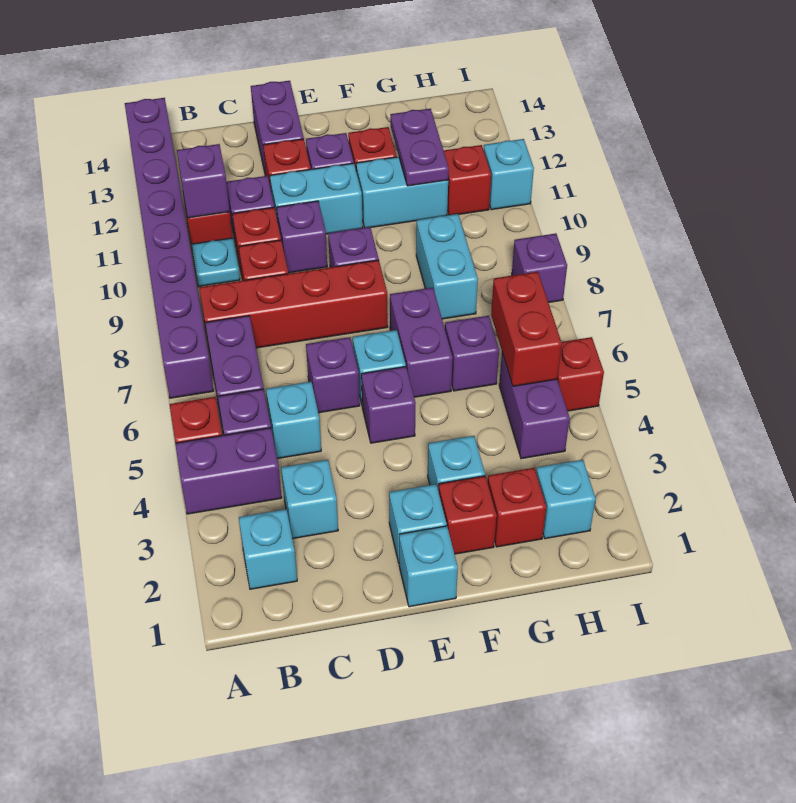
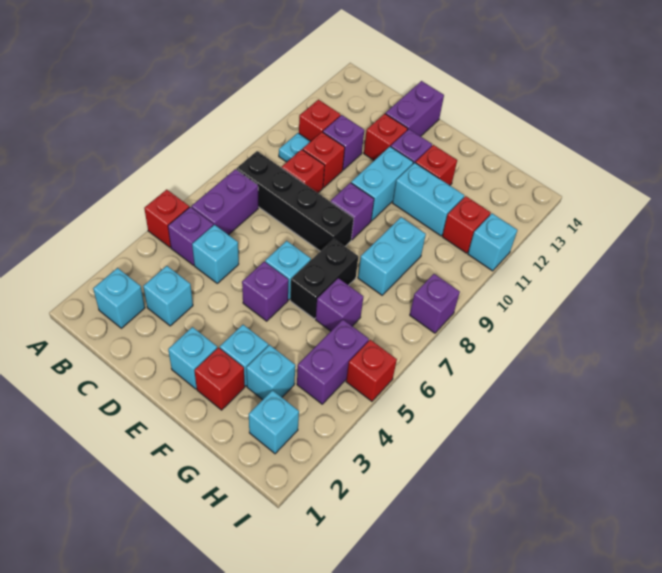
purple brick A4:B4 level 1 -> none
purple brick A7:A14 level 1 -> none
red brick B8:E8 level 1 -> black brick B8:E8 level 1
purple brick B11 level 2 -> none
purple brick D6 level 1 -> none
purple brick D10 level 1 -> none
cyan brick D11:E11 level 1 -> cyan brick E10:E11 level 1
cyan brick E1 level 1 -> cyan brick G3 level 1
purple brick F6:F7 level 1 -> black brick F6:F7 level 1
red brick G2 level 1 -> none
purple plate G11:G12 level 2 -> none
red brick H5:H6 level 2 -> none

